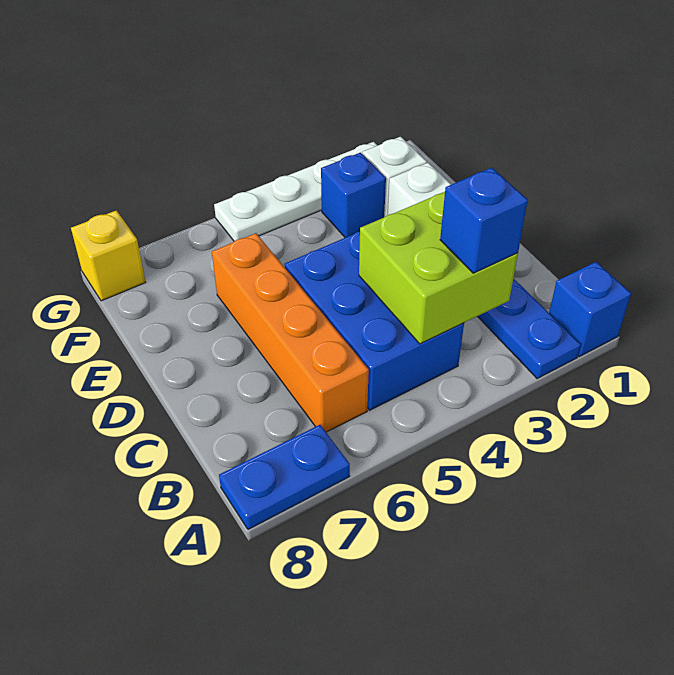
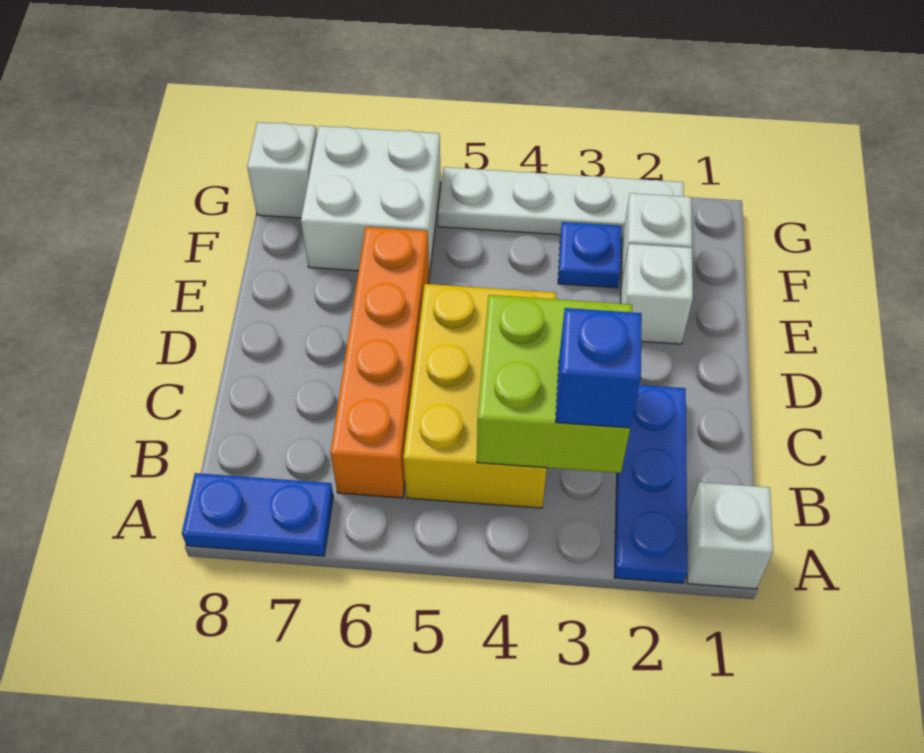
blue brick A1 level 1 -> white brick A1 level 1
blue brick B4:D5 level 1 -> yellow brick B4:D5 level 1
blue brick F3 level 1 -> blue plate F3 level 1
none -> white brick F6:G7 level 1
yellow brick G8 level 1 -> white brick G8 level 1

